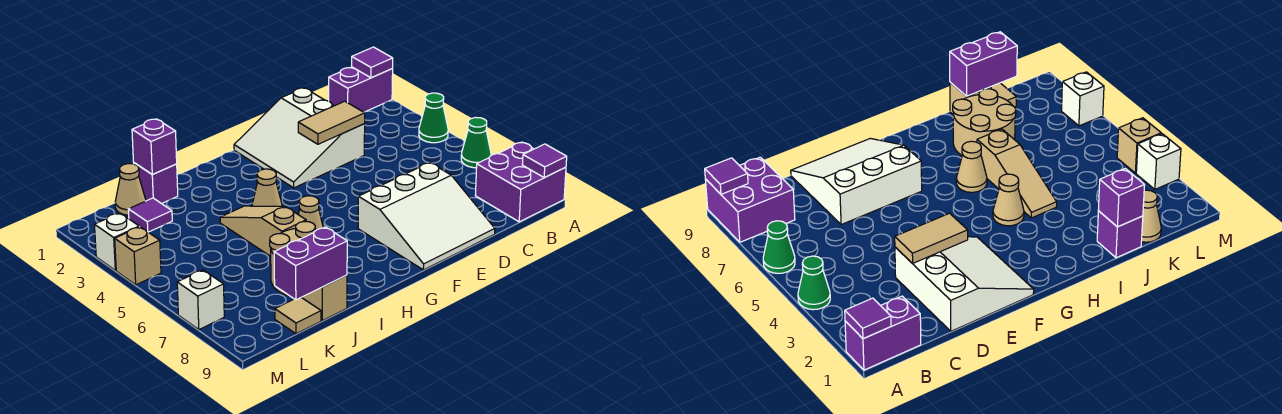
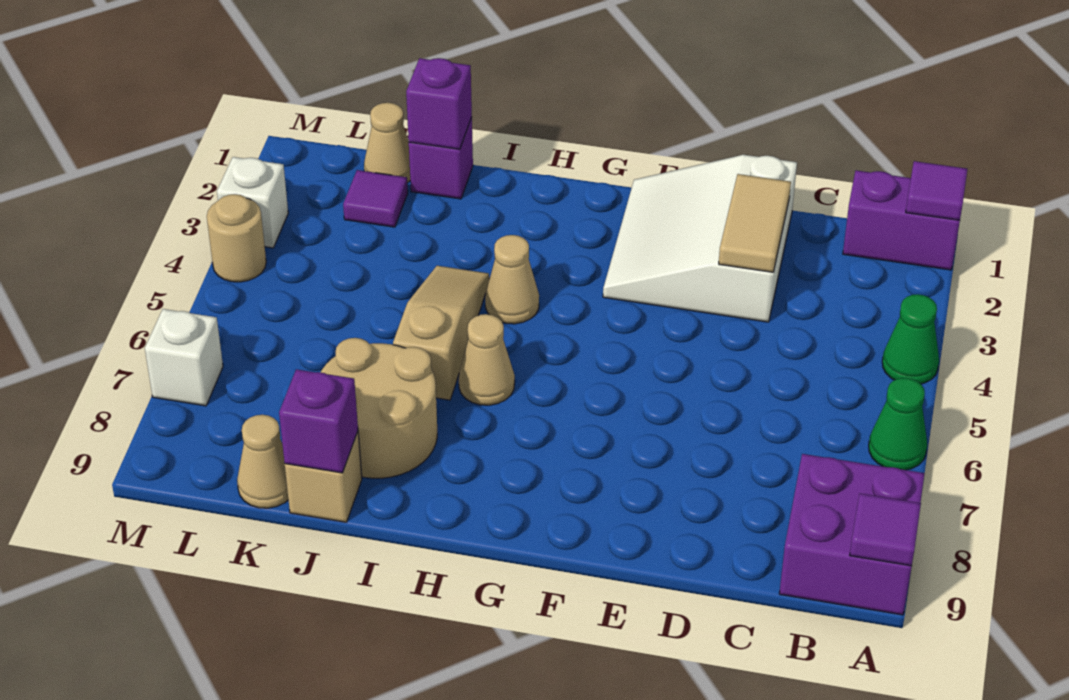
tan tile D3:E3 level 2 -> tan tile D2:D3 level 2
white slope D7:F9 level 1 top 7 -> none
purple brick J9:K9 level 2 -> purple brick J9 level 2
tan tile K9 level 1 -> tan cone K9 level 1
tan brick M4 level 1 -> tan round brick M4 level 1

